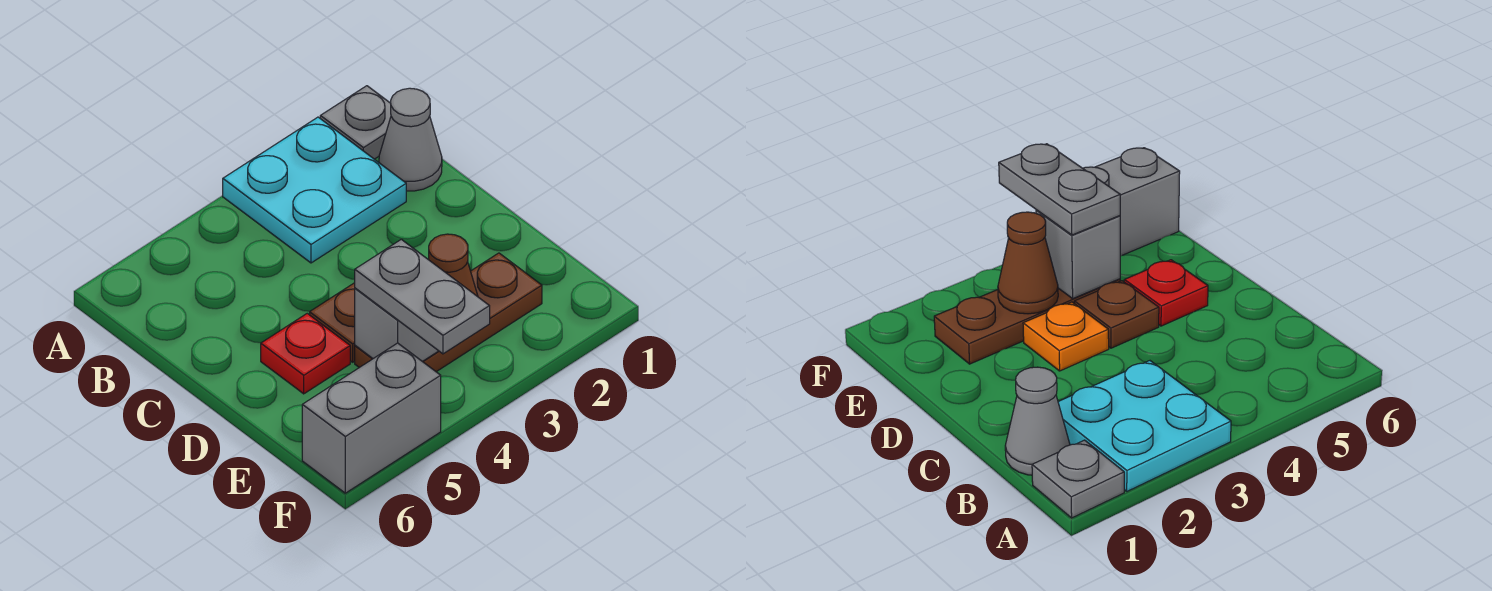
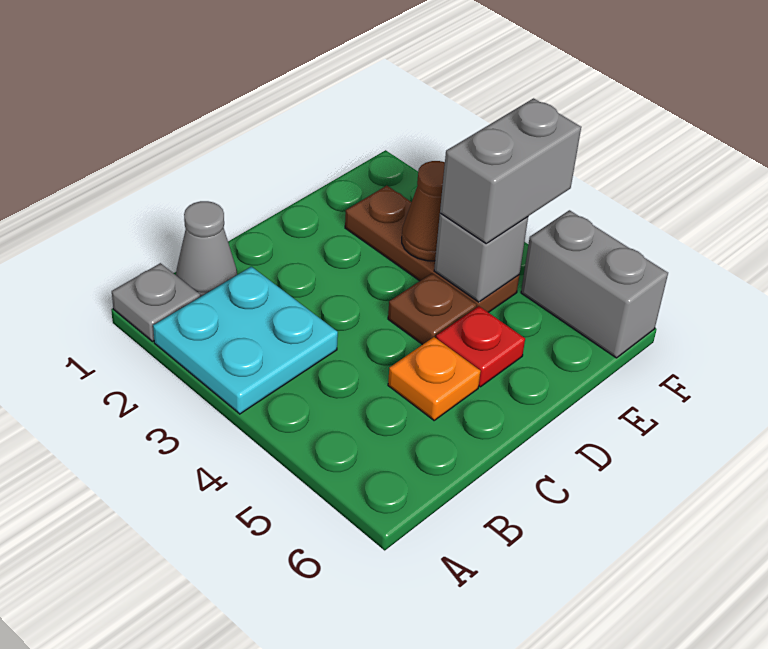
orange plate D3 level 1 -> orange plate C5 level 1
grey plate E4:F4 level 3 -> grey brick E4:F4 level 3

